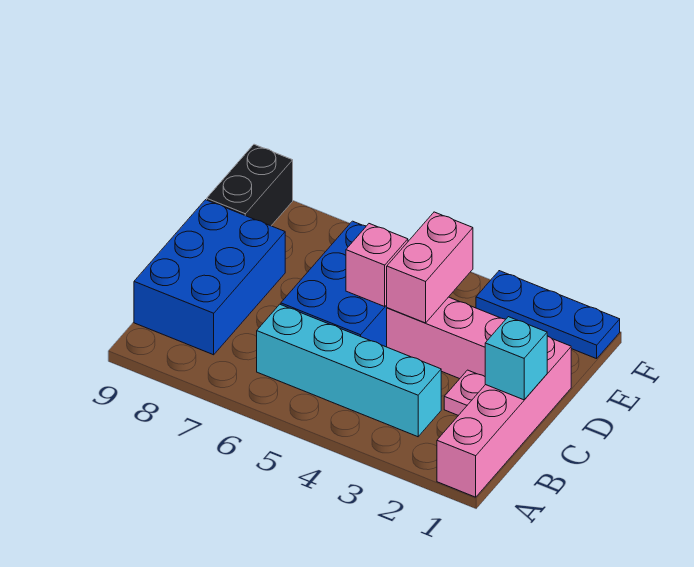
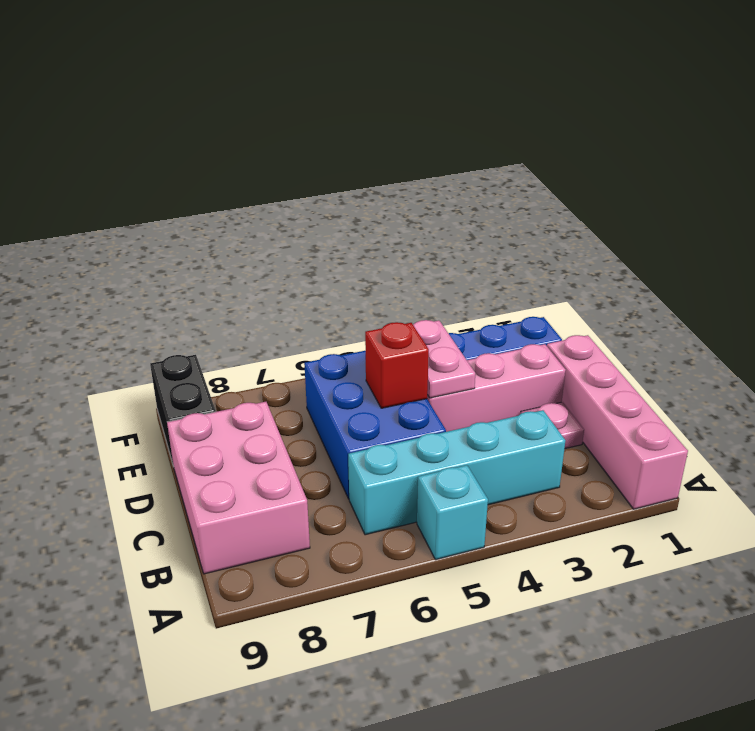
blue brick B8:D9 level 1 -> pink brick B8:D9 level 1
cyan brick C1 level 2 -> cyan brick A5 level 1
pink brick D4:E4 level 2 -> pink plate D4:E4 level 2
pink brick D5 level 2 -> red brick D5 level 2

